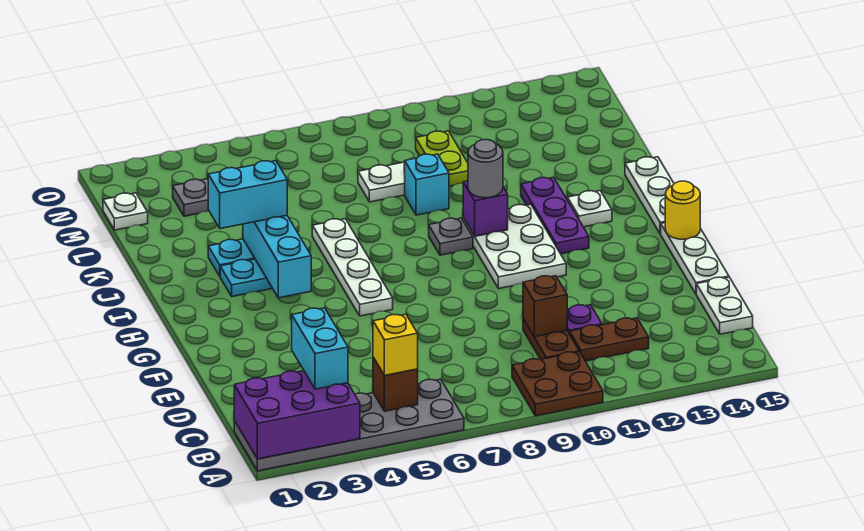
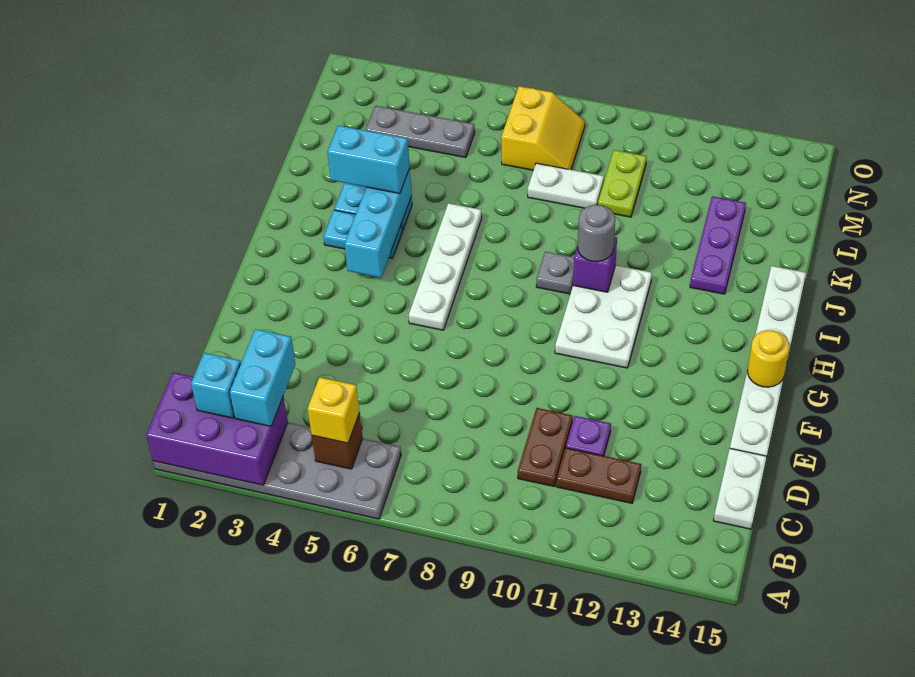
brown plate A9:B10 level 1 -> none
brown brick D10 level 2 -> none
purple plate H12:J12 level 1 -> purple plate J13:L13 level 1
white plate I13 level 1 -> none
cyan brick K9 level 1 -> cyan brick B2 level 3
white plate M1 level 1 -> none
none -> yellow slope M7:N8 level 1 top 7

